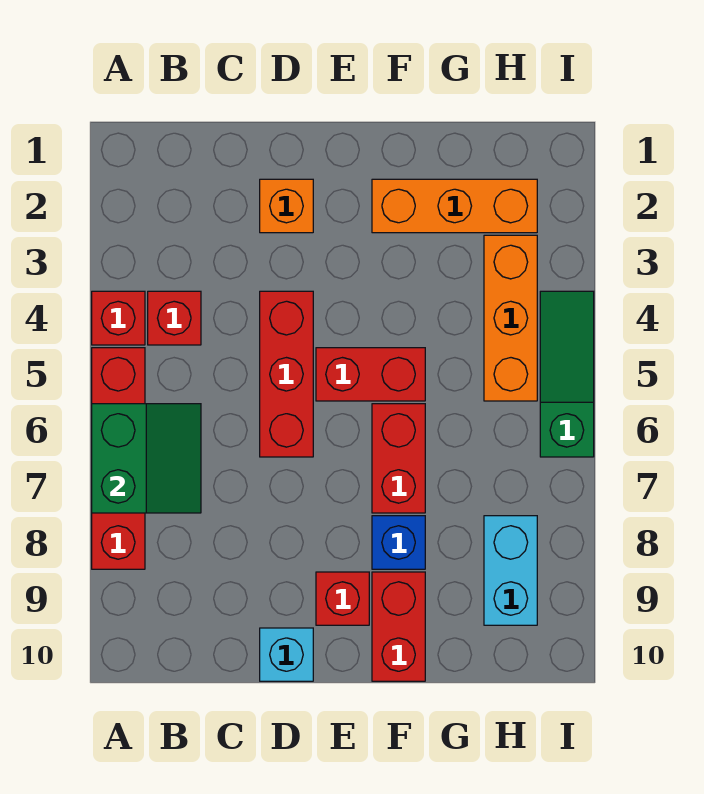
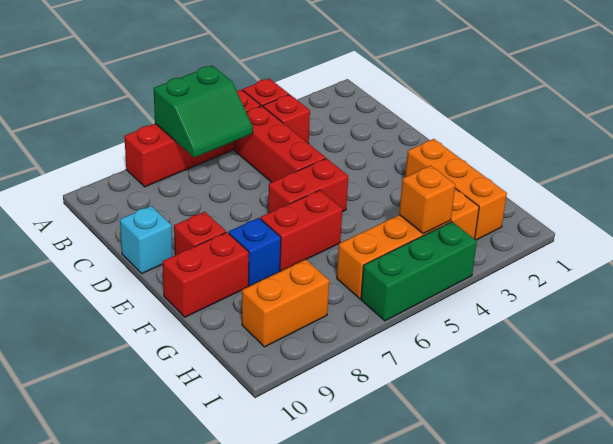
orange brick D2 level 1 -> orange brick H4 level 2
red brick D4:D6 level 1 -> red brick B5:D5 level 1
red brick E5:F5 level 1 -> red brick E5:E6 level 1
orange brick H3:H5 level 1 -> orange brick H3:H6 level 1
cyan brick H8:H9 level 1 -> orange brick H8:H9 level 1
green slope I4:I6 level 1 top 6 -> green brick I4:I6 level 1

